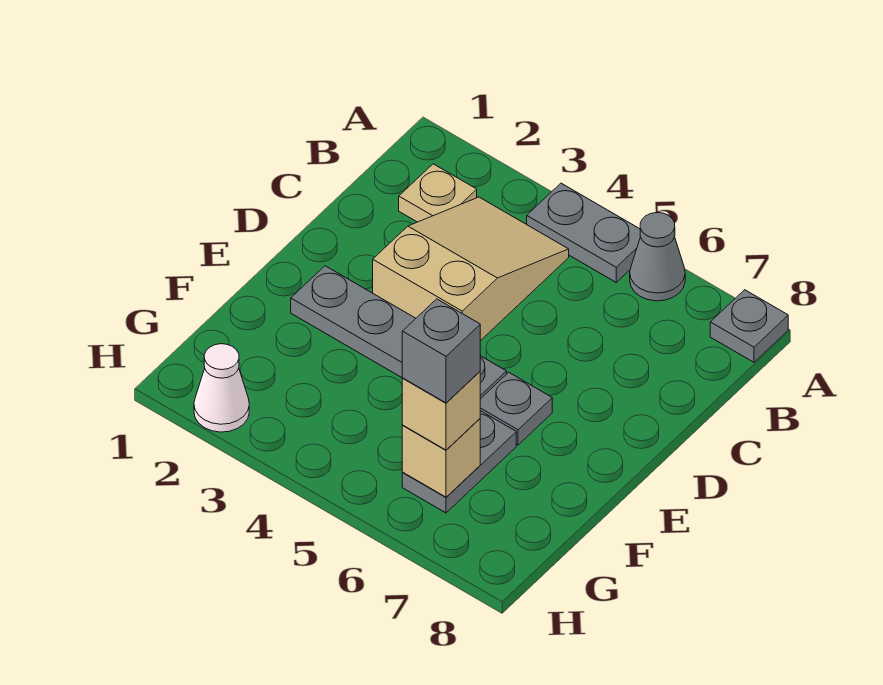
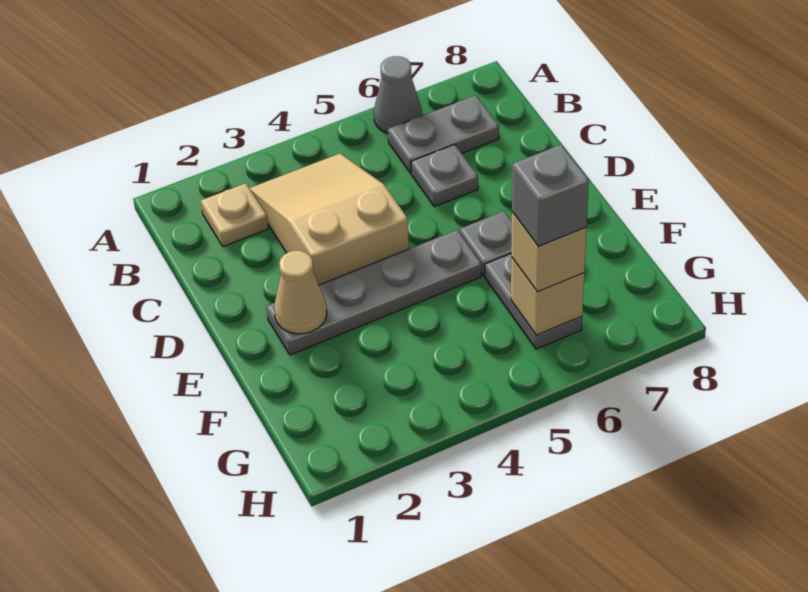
grey plate A4:A5 level 1 -> grey plate B6:B7 level 1
grey plate A8 level 1 -> grey plate C6 level 1
none -> tan cone E2 level 2
white cone H2 level 1 -> none

